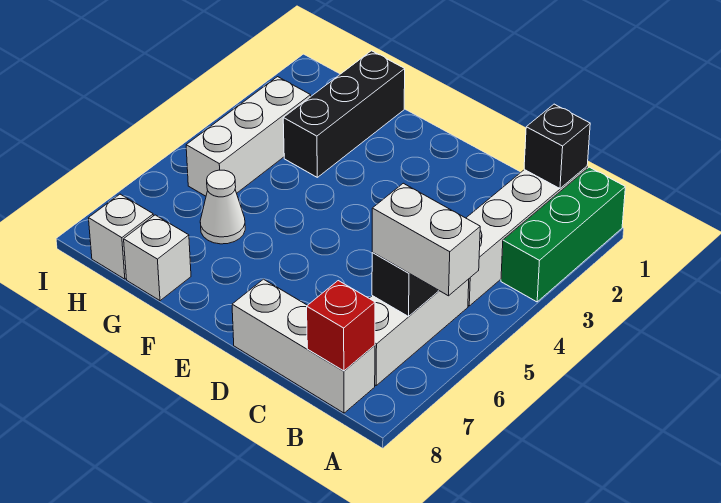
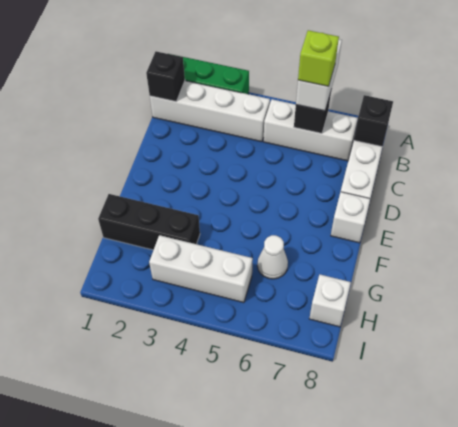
none -> lime brick B6 level 4
red brick B8 level 2 -> black brick B8 level 2
white brick G8 level 1 -> white brick E8 level 1

